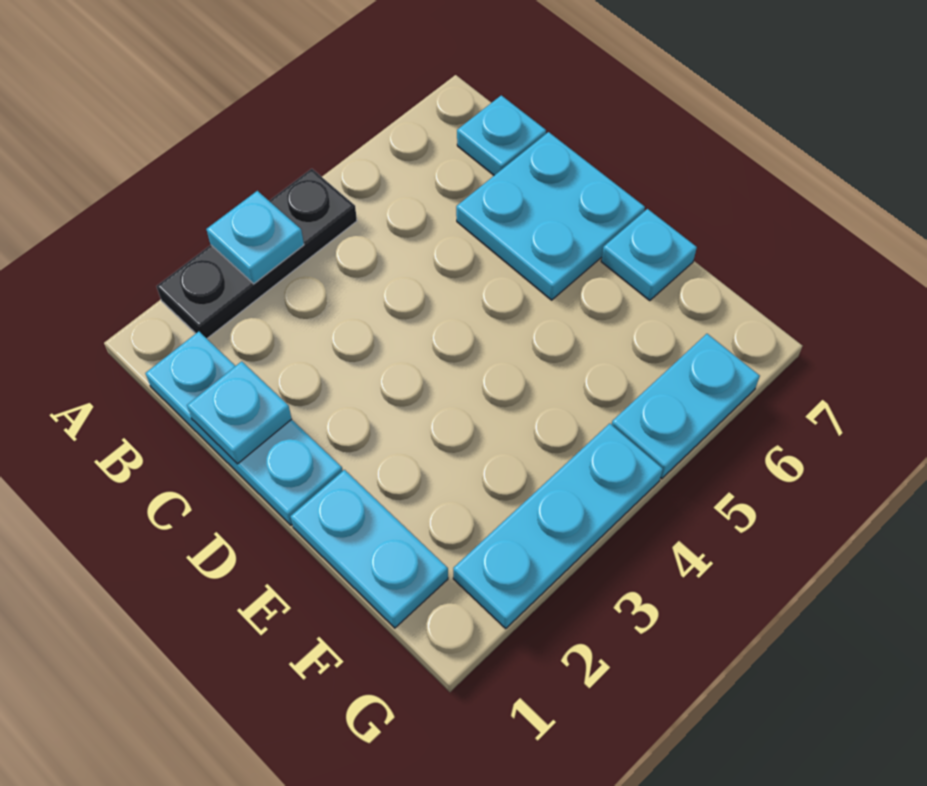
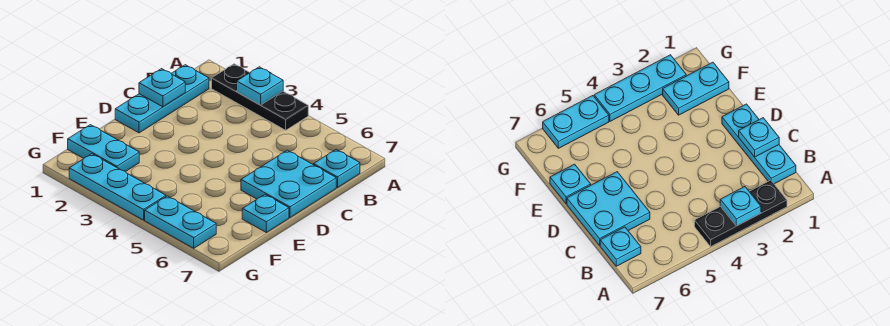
cyan plate E1:F1 level 1 -> cyan plate F1:F2 level 1

